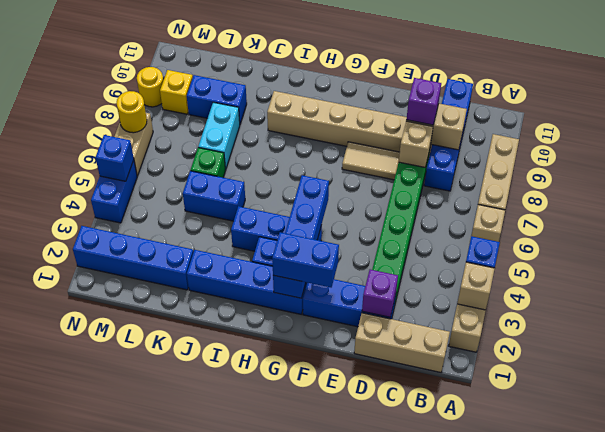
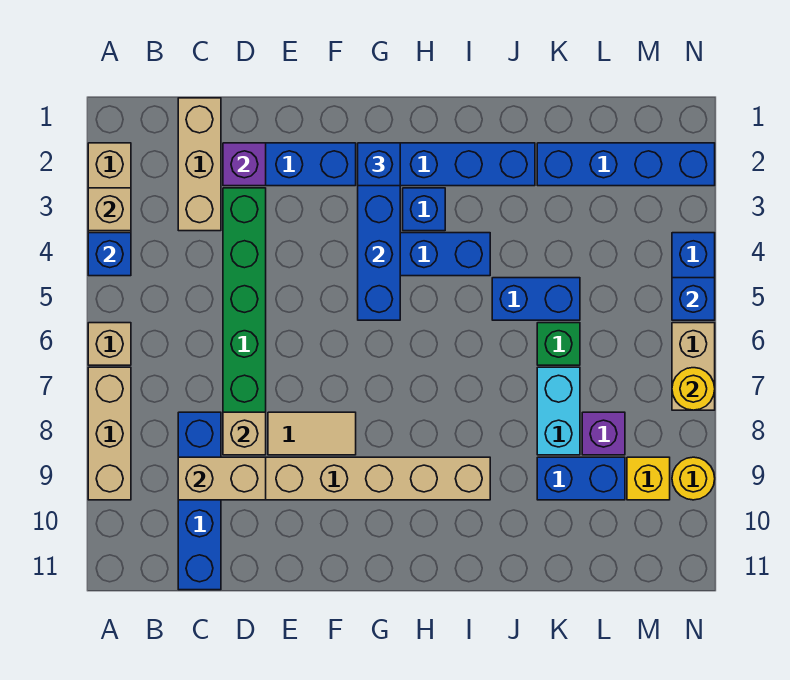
tan brick B1:D1 level 1 -> tan brick C1:C3 level 1
purple brick D9 level 3 -> purple brick L8 level 1
blue brick F2:G2 level 3 -> blue brick G2 level 3

